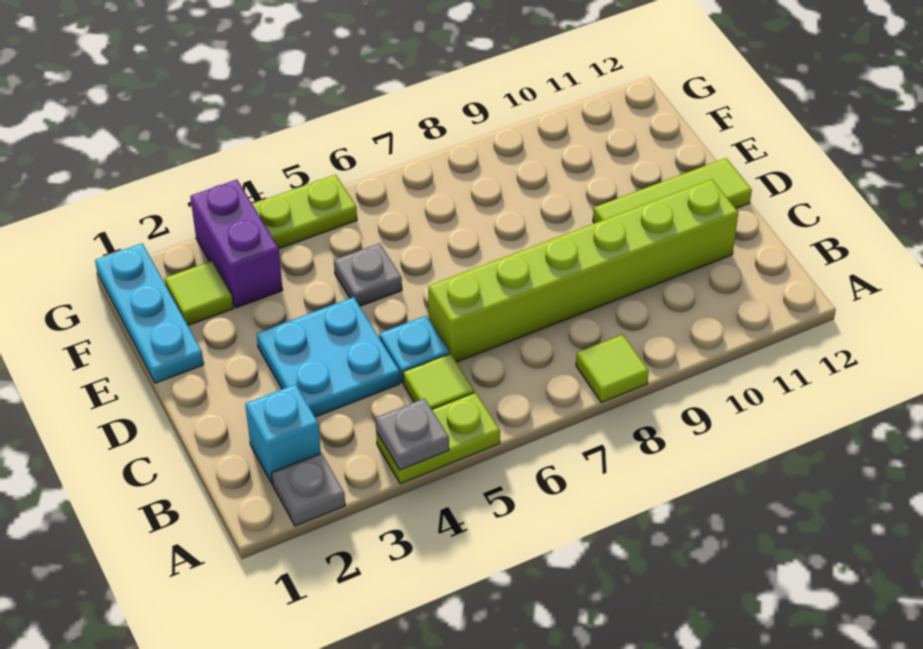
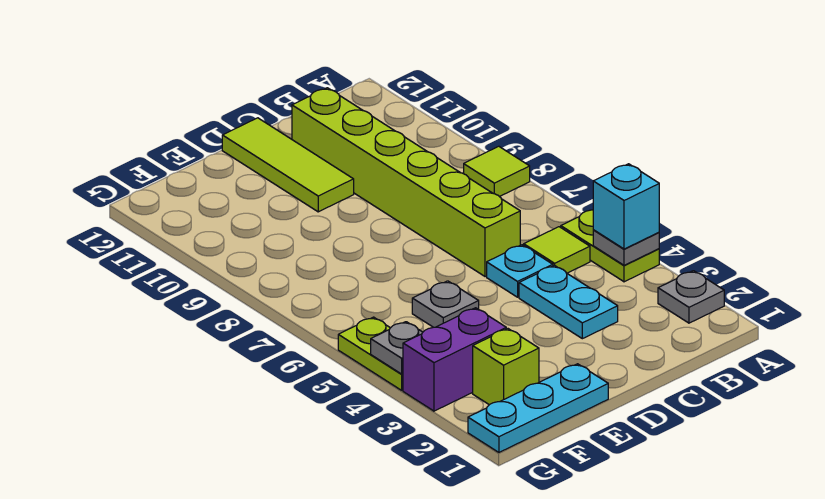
cyan brick B2 level 1 -> cyan brick A4 level 3
cyan plate C3:D4 level 1 -> cyan plate C3:C4 level 1
lime tile F2 level 1 -> lime brick F2 level 1
none -> grey plate G4 level 2

